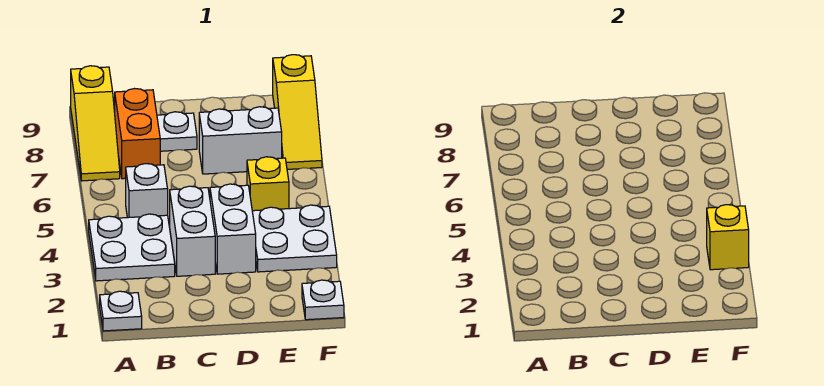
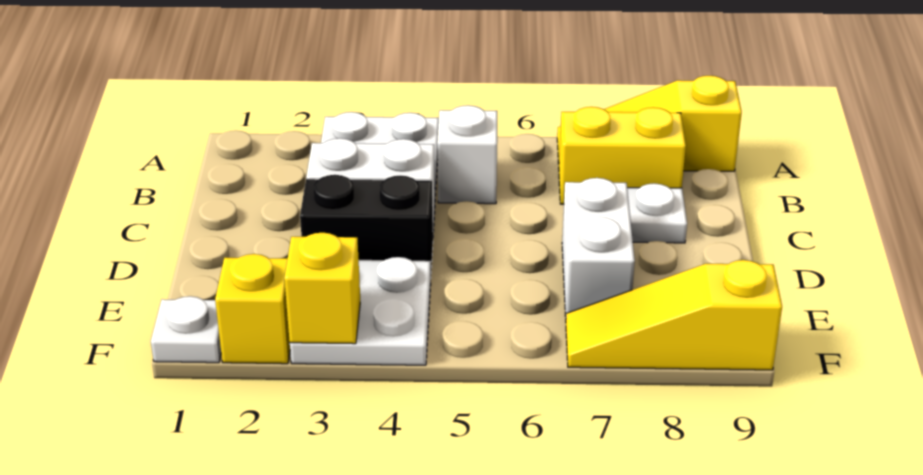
white plate A1 level 1 -> none
orange brick B7:B8 level 1 -> yellow brick B7:B8 level 1
white brick D3:D4 level 1 -> black brick D3:D4 level 1
yellow brick E5 level 1 -> yellow brick F2 level 1

